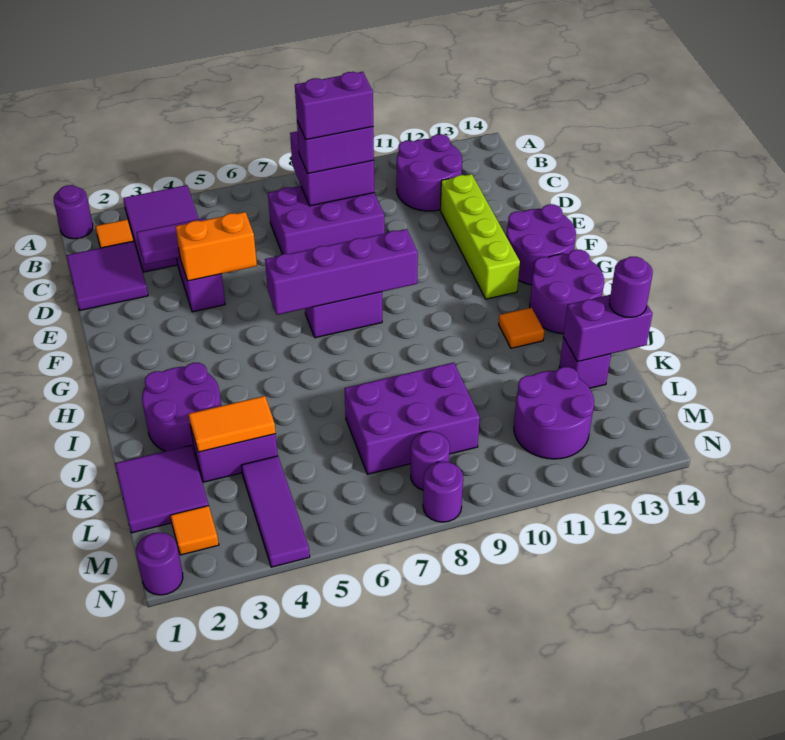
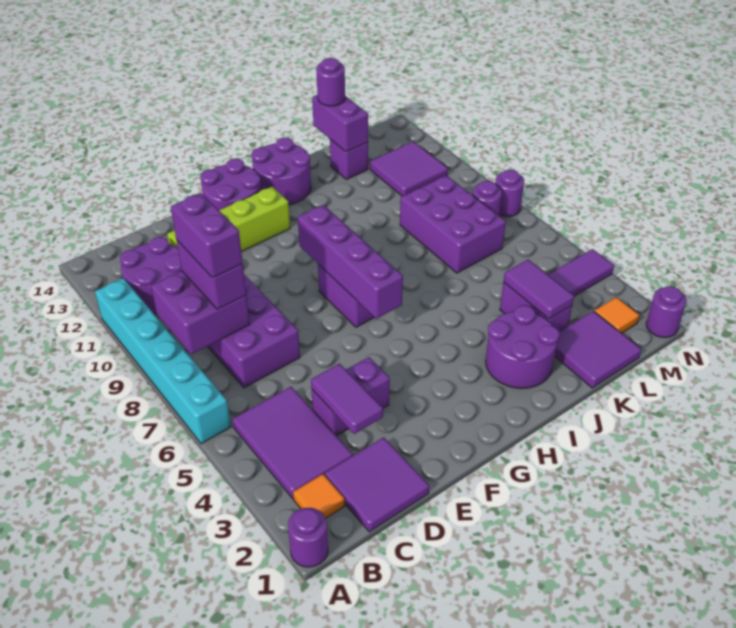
purple tile A3:C4 level 1 -> purple tile B3:C5 level 1
none -> cyan brick A6:A11 level 1
orange brick E4:E5 level 2 -> none
orange tile I12 level 1 -> none
orange tile K3:K4 level 2 -> purple tile K3:K4 level 2
purple round brick L11:M12 level 1 -> purple tile L11:M12 level 1

